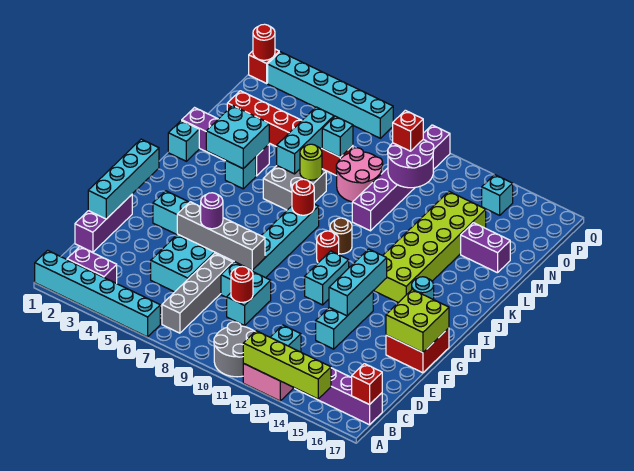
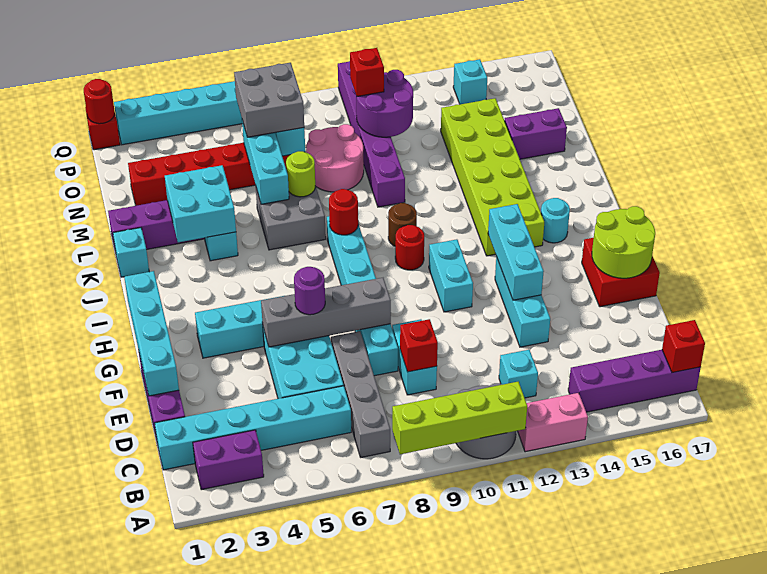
cyan brick A1:A6 level 1 -> cyan brick C1:C6 level 1
lime brick A12:A15 level 2 -> lime brick A8:A11 level 2
red round brick D9 level 2 -> red brick D9 level 2
lime brick F16:G17 level 2 -> lime round brick F16:G17 level 2
none -> grey brick N6:O7 level 3

